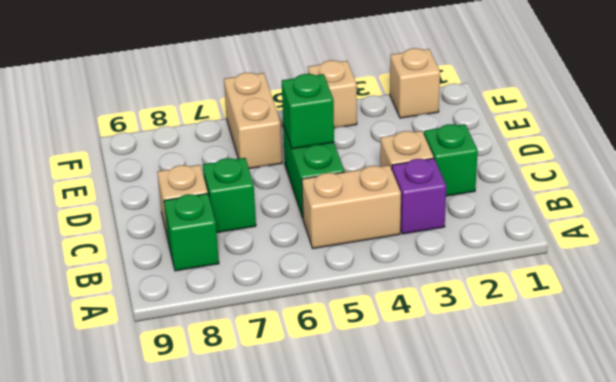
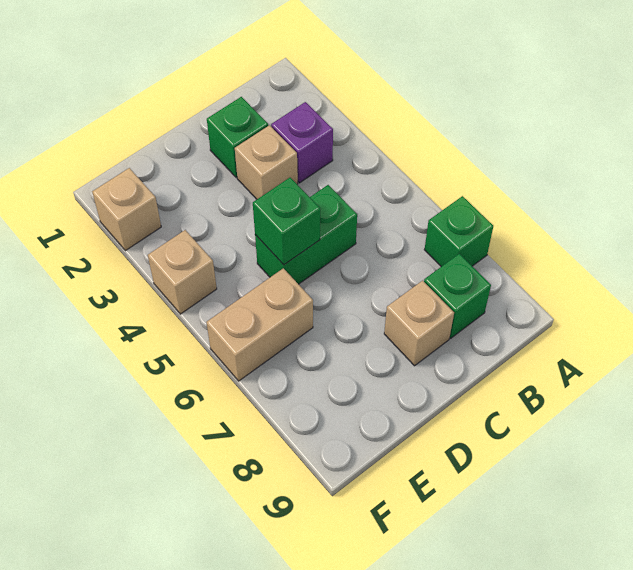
tan brick B4:B5 level 1 -> none
green brick C7 level 1 -> green brick A7 level 1

